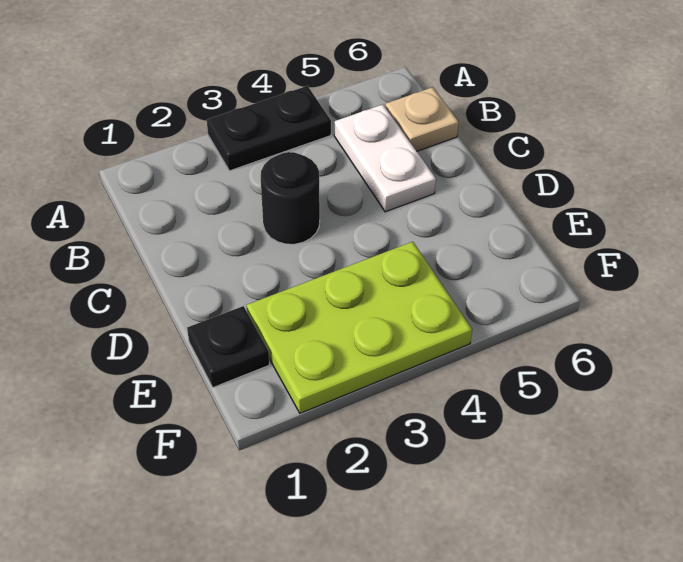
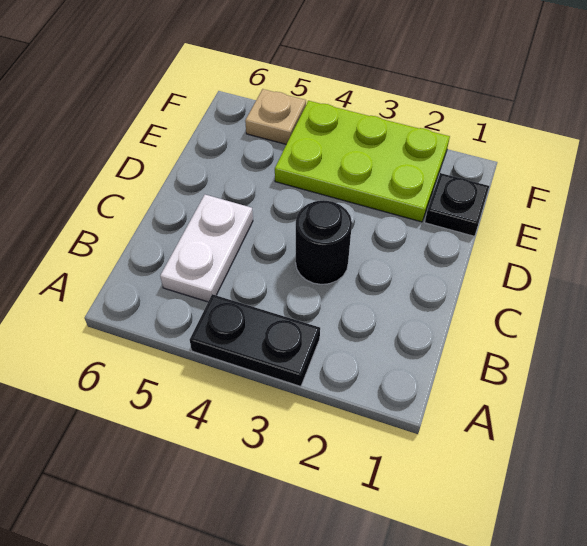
tan plate B6 level 1 -> tan plate F5 level 1

